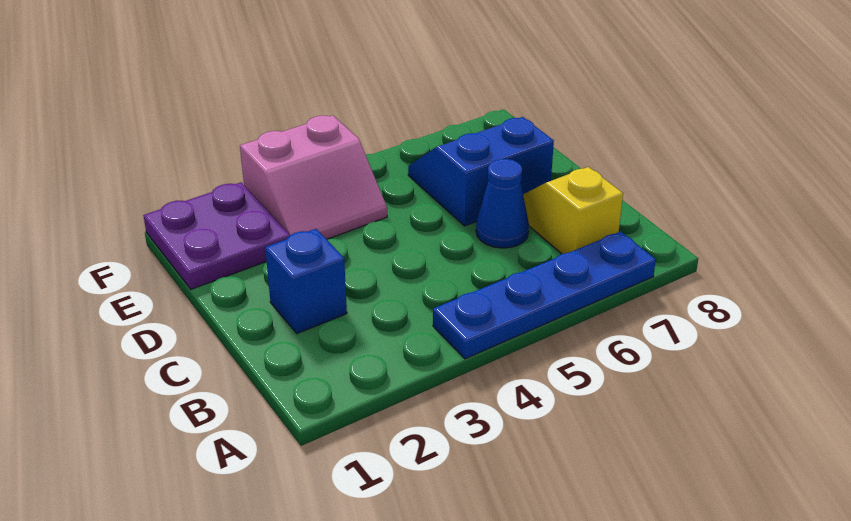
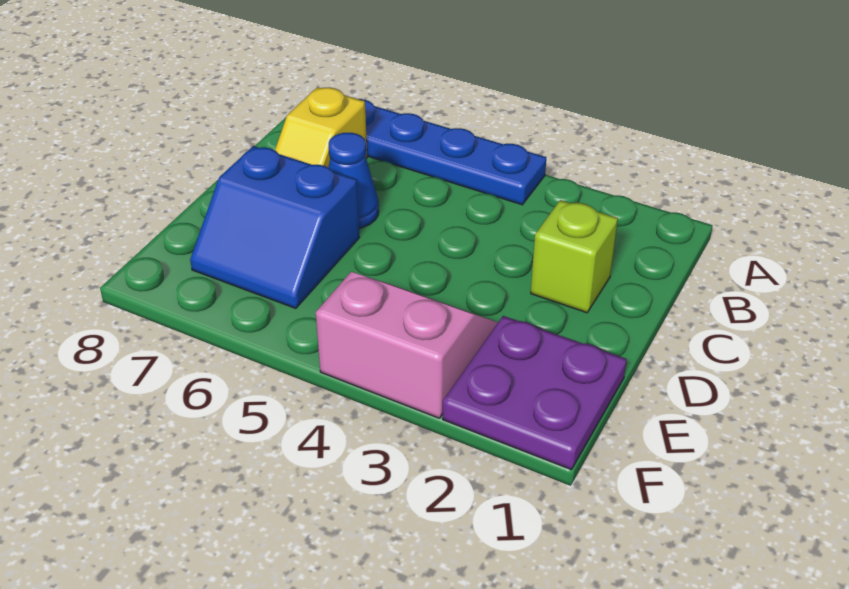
blue brick C2 level 1 -> lime brick C2 level 1

